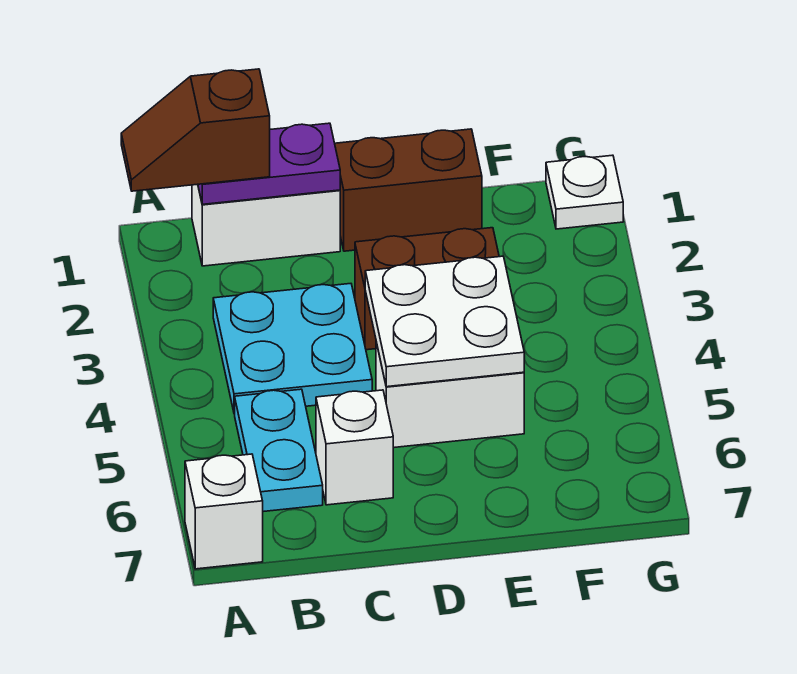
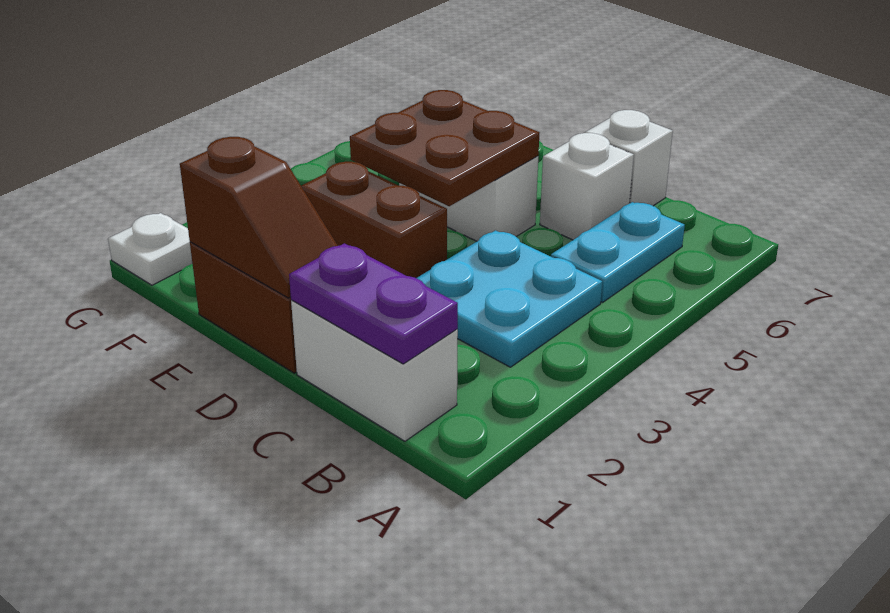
brown slope A1:B1 level 3 top B -> brown slope D1:E1 level 2 top E
white brick A7 level 1 -> white brick C7 level 1
white plate D4:E5 level 2 -> brown plate D4:E5 level 2

